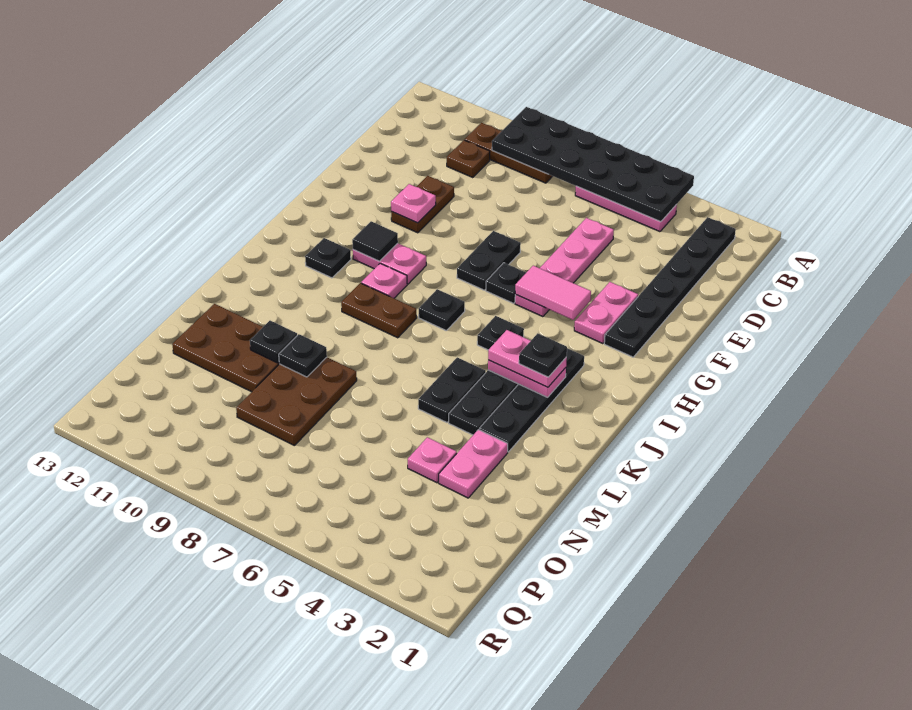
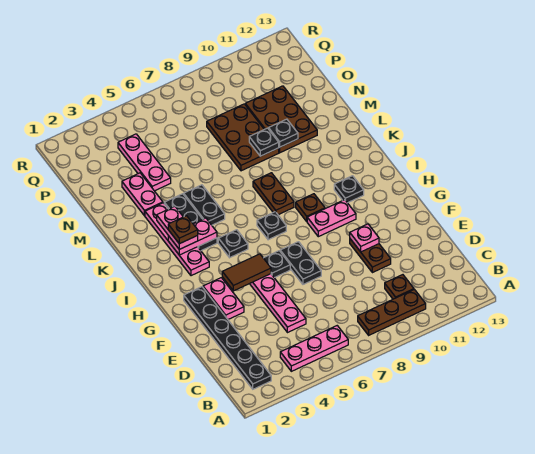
black plate A4:B9 level 2 -> none
pink tile G4:G5 level 2 -> brown tile G4:G5 level 2
black tile H10 level 2 -> none
black plate I3:L3 level 1 -> pink plate I3:L3 level 1
pink plate I9 level 1 -> brown plate I9 level 1
pink plate J3:J4 level 3 -> pink plate J3:K3 level 3
black plate J3 level 4 -> brown plate J3 level 4
brown plate J8:J9 level 1 -> brown plate J8:K8 level 1
brown plate M10:N12 level 1 -> brown plate M10:O11 level 1
pink plate N4 level 1 -> pink plate N4:P4 level 1

